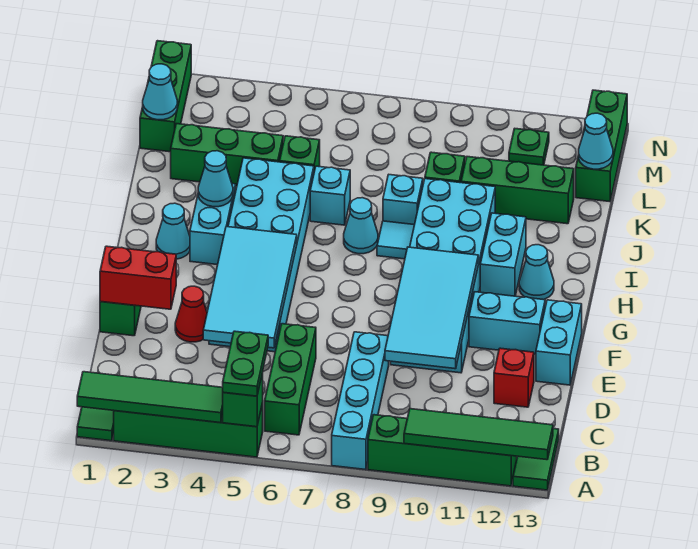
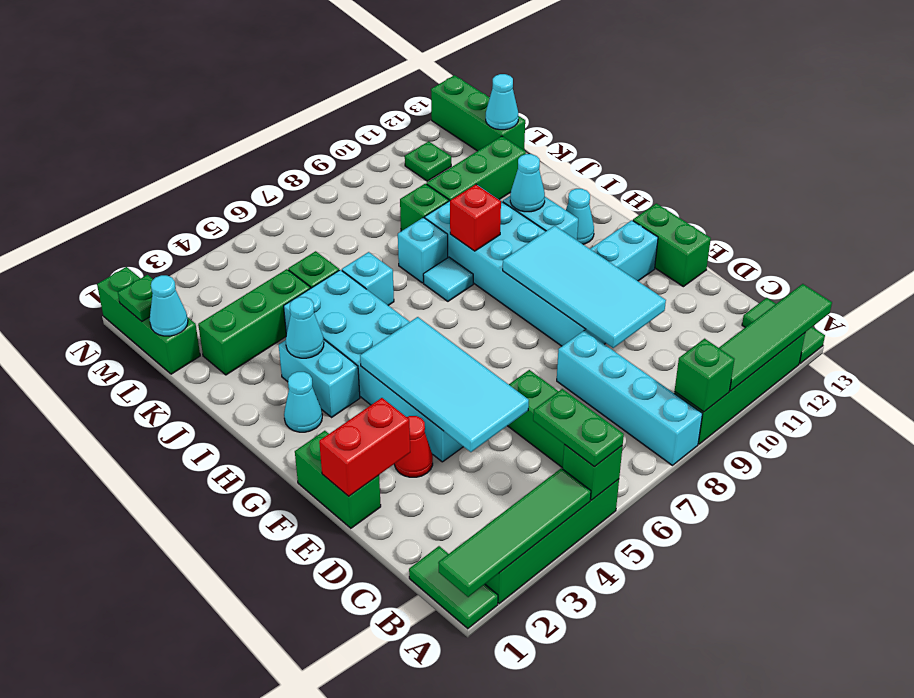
none -> green brick A9 level 2
red brick D12 level 1 -> red brick I9 level 2
cyan brick E13:F13 level 1 -> green brick E13:F13 level 1
cyan cone I7 level 1 -> cyan cone I11 level 2
none -> green plate M1 level 2

